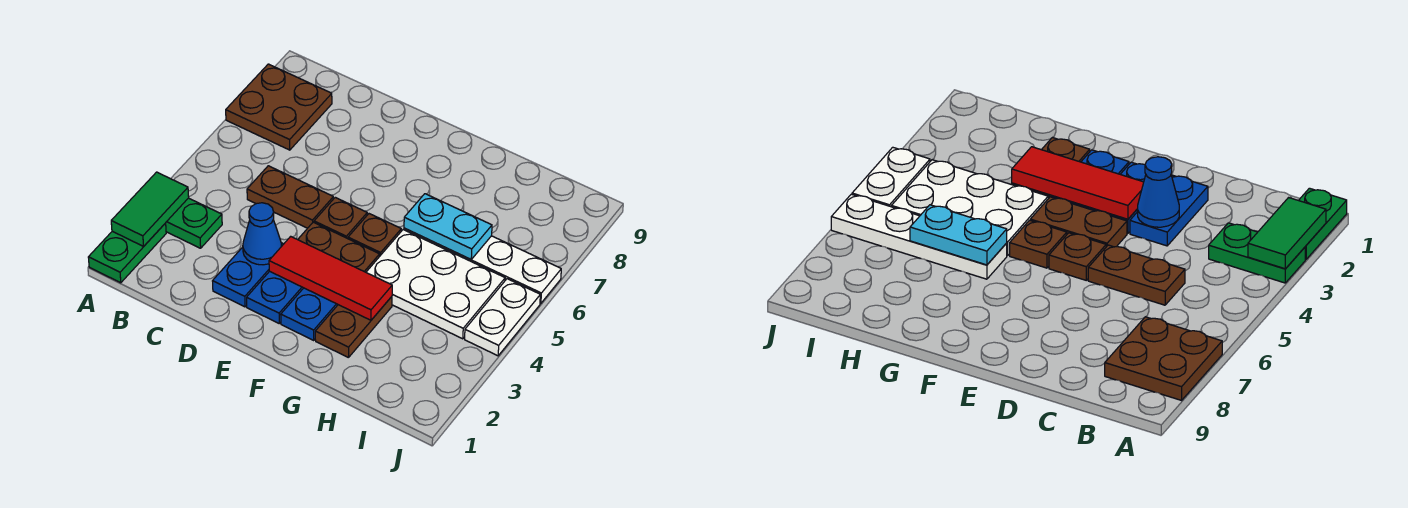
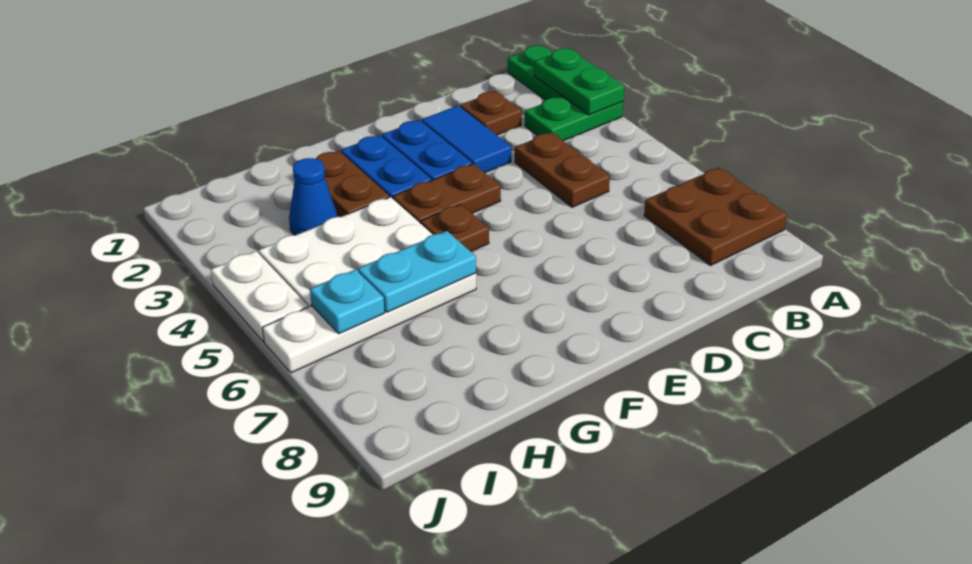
green tile A2:A3 level 2 -> green plate A2:A3 level 2
brown plate C5:D5 level 1 -> brown plate C4:C5 level 1
blue plate D2:D3 level 1 -> blue tile D2:D3 level 1
blue cone D3 level 2 -> blue cone H3 level 1
red tile E3:G3 level 2 -> none
brown plate E5 level 1 -> brown plate C2 level 1
none -> cyan plate I6 level 2

